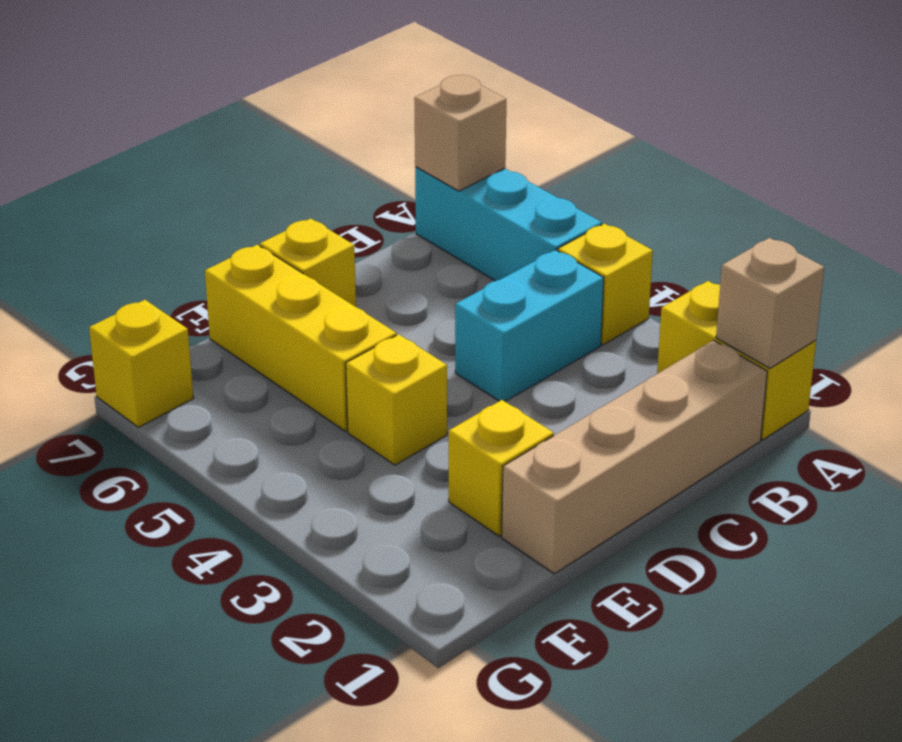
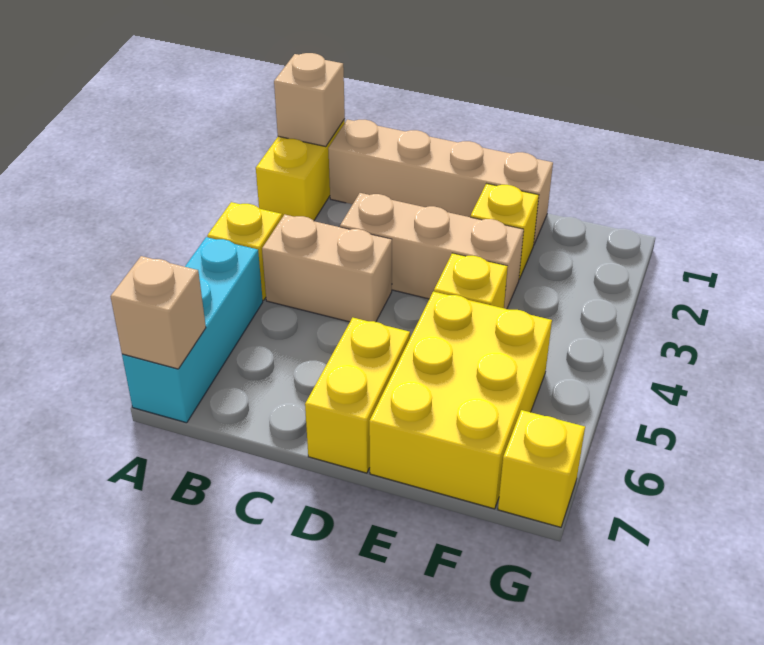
cyan brick B4:C4 level 1 -> tan brick B4:C4 level 1
none -> tan brick C3:E3 level 1
yellow brick D7 level 1 -> yellow brick D6:D7 level 1
yellow brick E5:E7 level 1 -> yellow brick E5:F7 level 1

